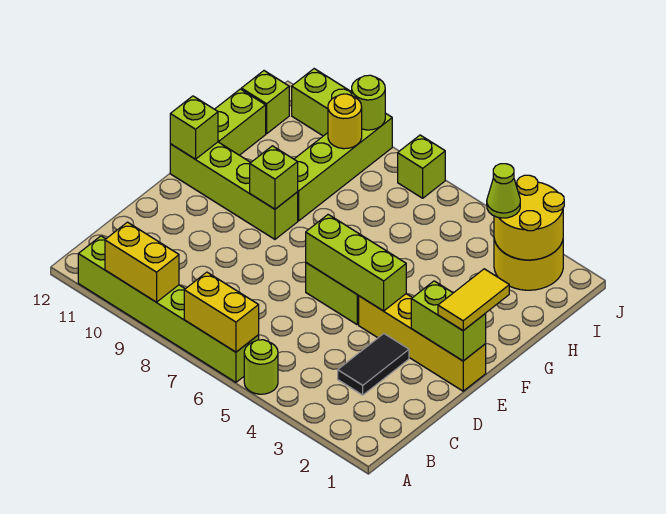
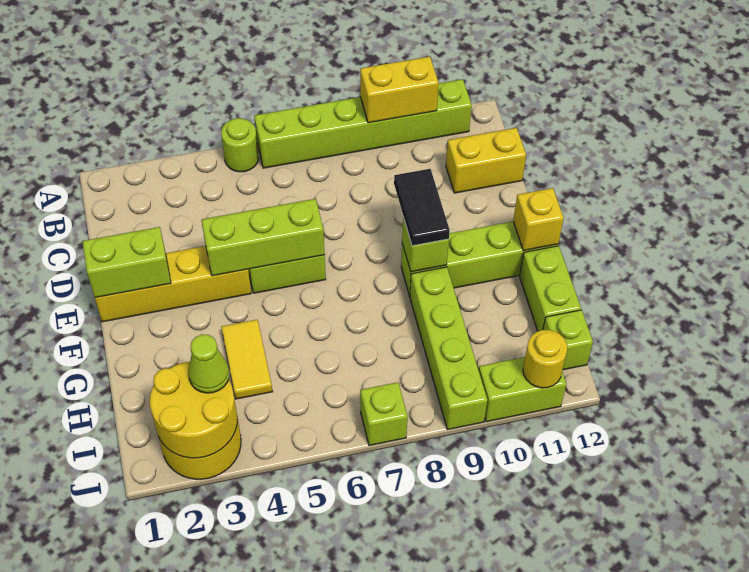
yellow brick A6:A7 level 2 -> yellow brick C11:C12 level 1
black tile C3:D3 level 1 -> black tile E9:F9 level 3
yellow tile E1:F1 level 3 -> yellow tile G4:H4 level 1
lime brick F12 level 2 -> yellow brick F12 level 2
yellow round brick I9 level 2 -> yellow round brick J11 level 2
lime round brick J9 level 2 -> none

